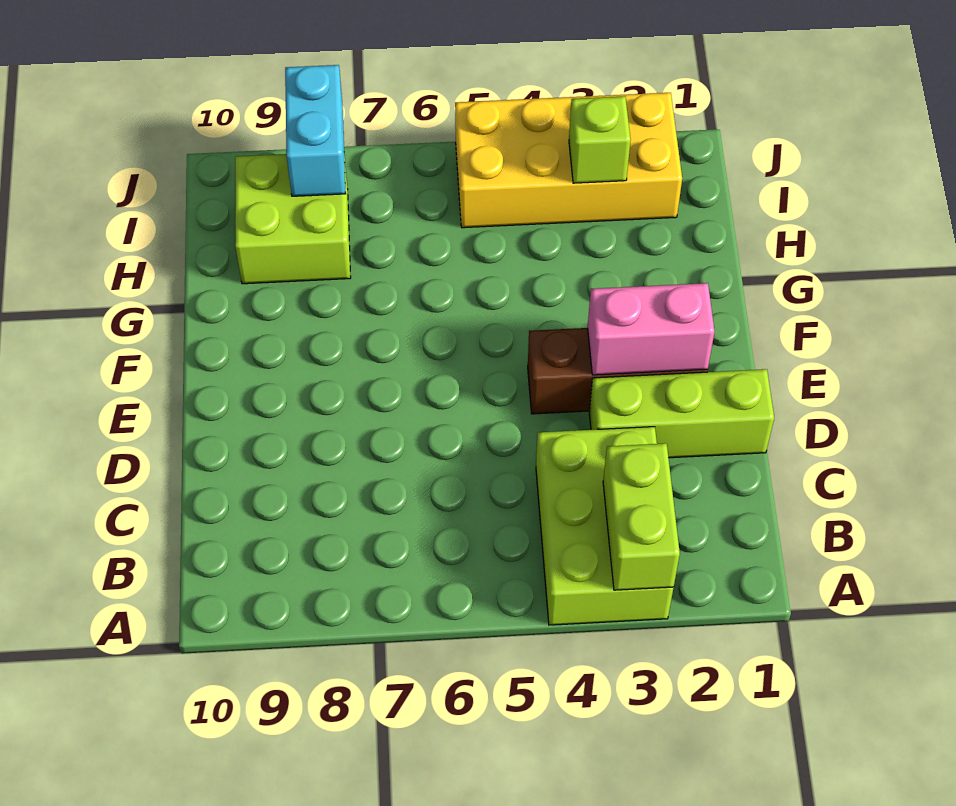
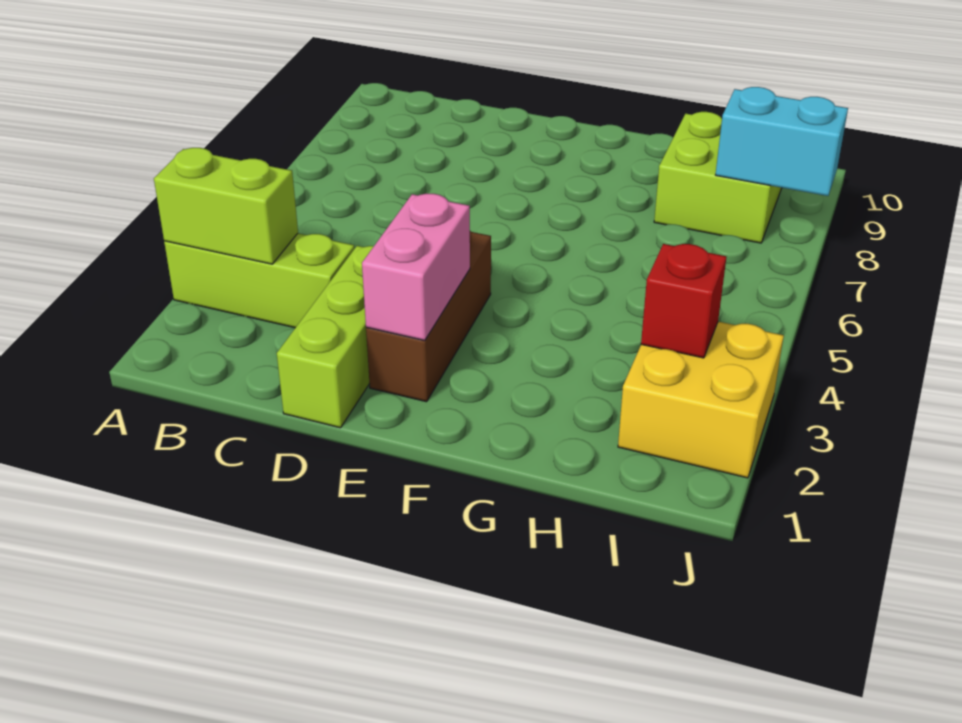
lime brick A3:C4 level 1 -> lime brick A3:C3 level 1
yellow brick I2:J5 level 1 -> yellow brick I2:J3 level 1
lime brick I3 level 2 -> red brick I3 level 2

